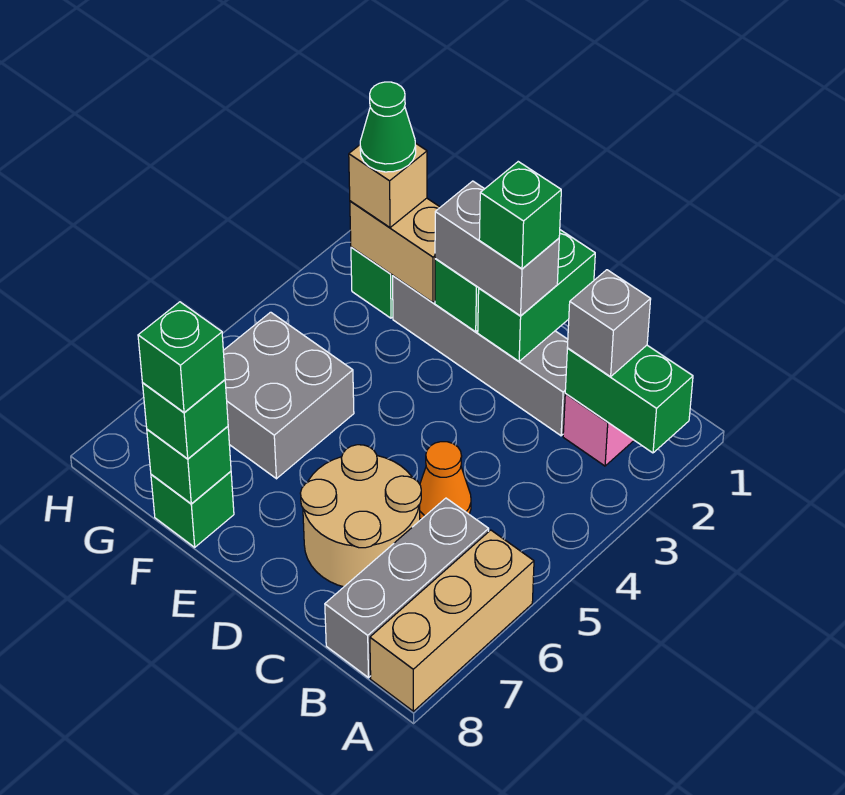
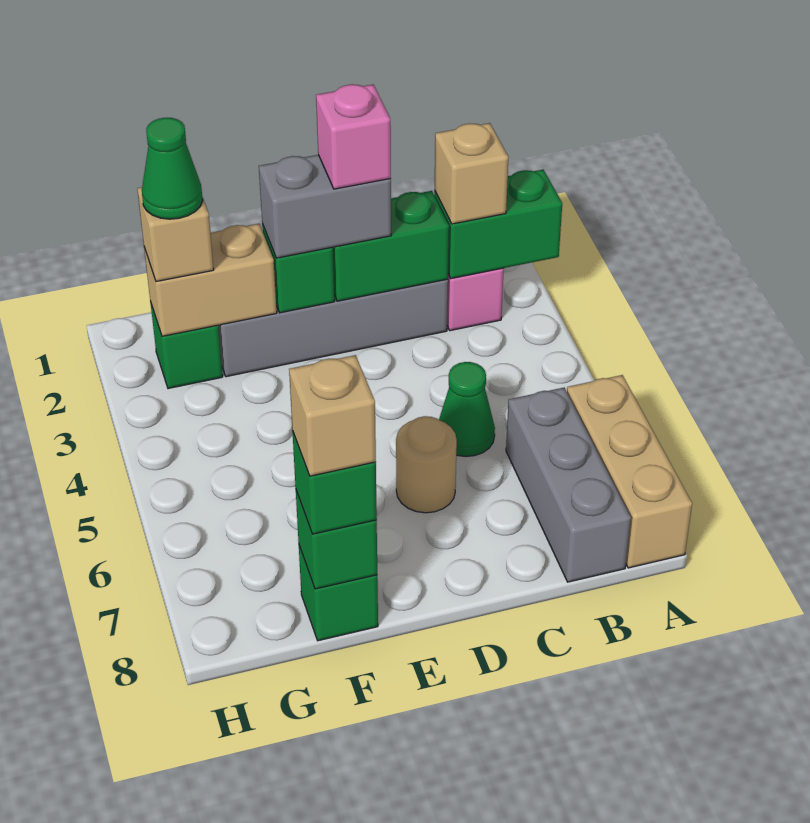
grey brick B2 level 3 -> tan brick B2 level 3
orange cone C5 level 1 -> green cone C5 level 1
tan round brick C6:D7 level 1 -> tan round brick D6 level 1
green brick D1:D2 level 2 -> green brick C2:D2 level 2
green brick D2 level 4 -> pink brick D2 level 4
grey brick F5:G6 level 1 -> none
green brick F8 level 4 -> tan brick F8 level 4

